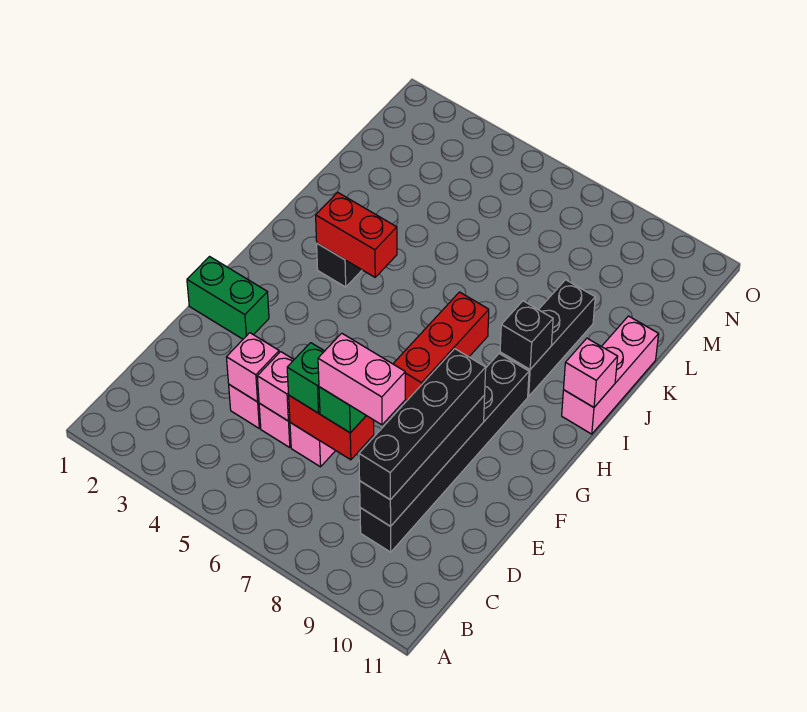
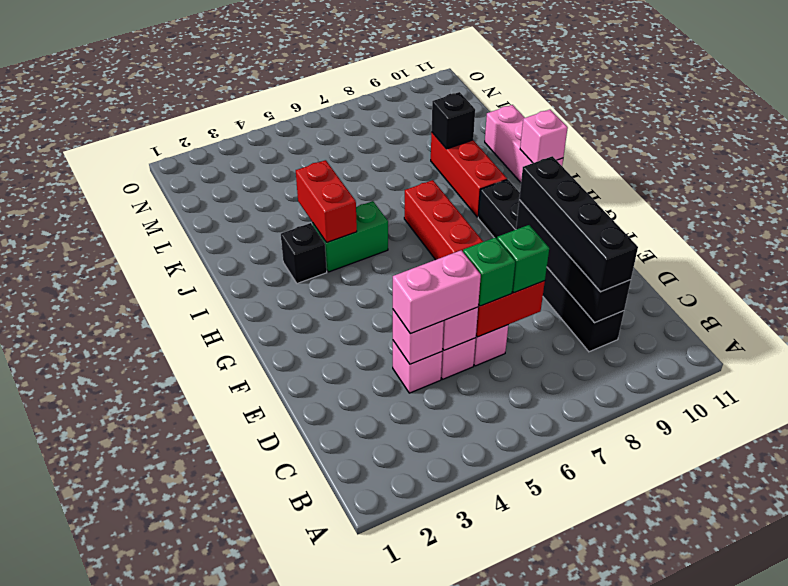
pink brick D7:D8 level 4 -> pink brick D4:D5 level 3
green brick F1:F2 level 1 -> green brick I4:I5 level 1
red brick I3:I4 level 2 -> red brick I4:J4 level 2
black brick I9:K9 level 1 -> red brick I9:K9 level 1
black brick I9 level 2 -> black brick K9 level 2

